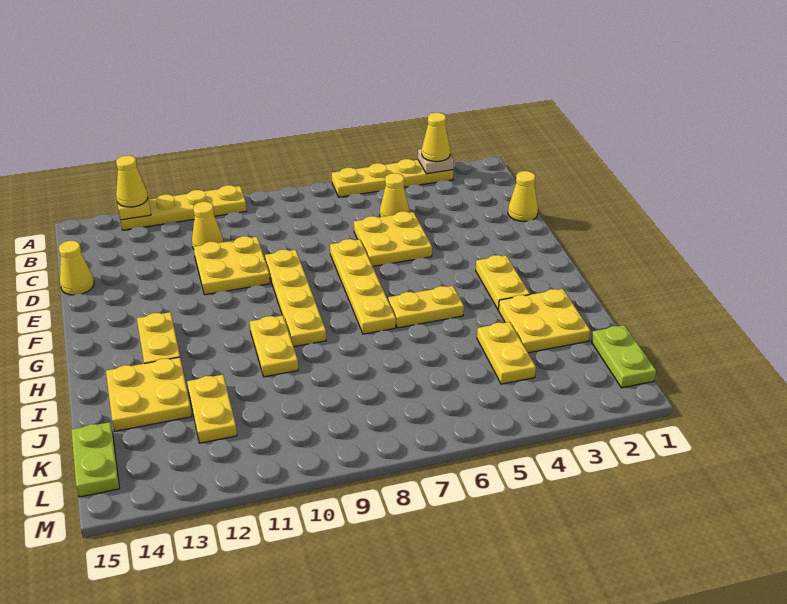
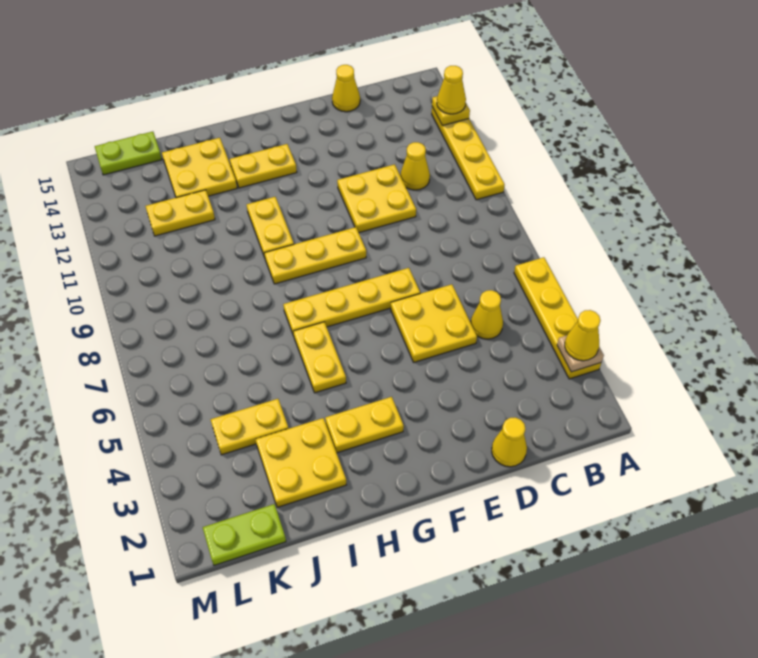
yellow plate E9:H9 level 1 -> yellow plate F9:H9 level 1
yellow plate H10:I10 level 1 -> yellow plate H10:H11 level 1

